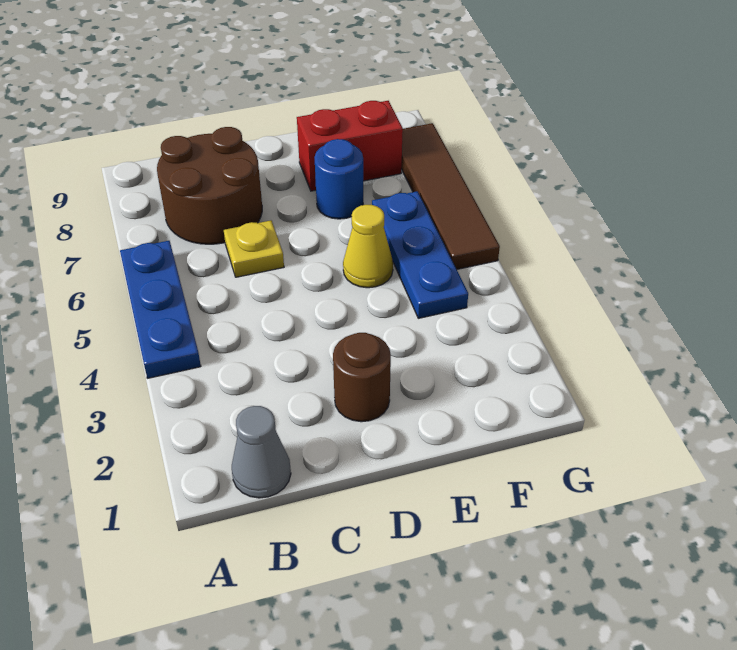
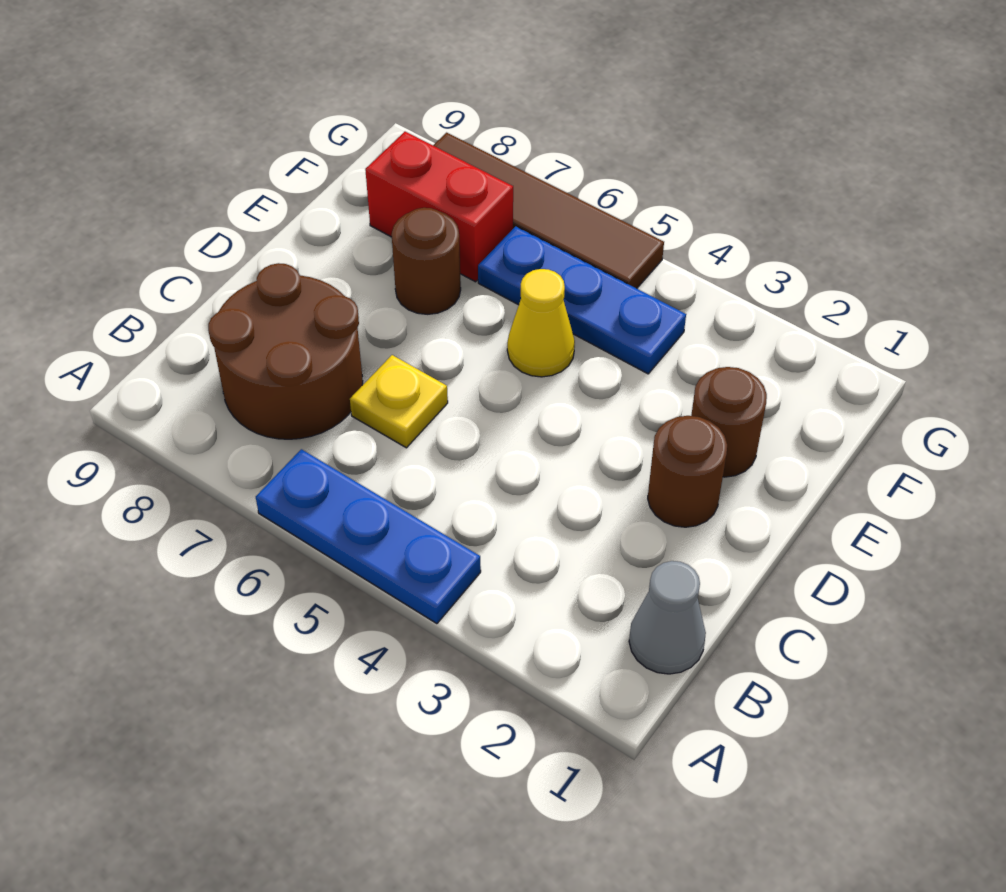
none -> brown round brick E2 level 1
blue round brick E7 level 1 -> brown round brick E7 level 1
red brick E8:F8 level 1 -> red brick F7:F8 level 1

